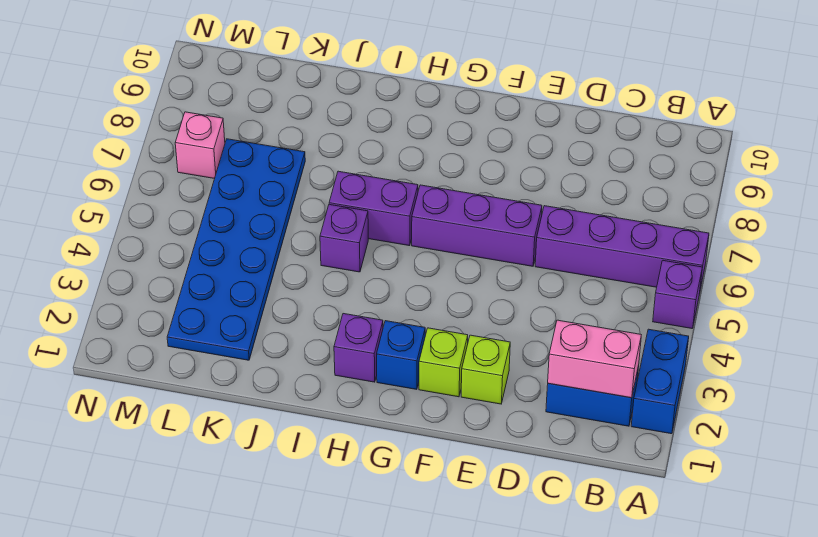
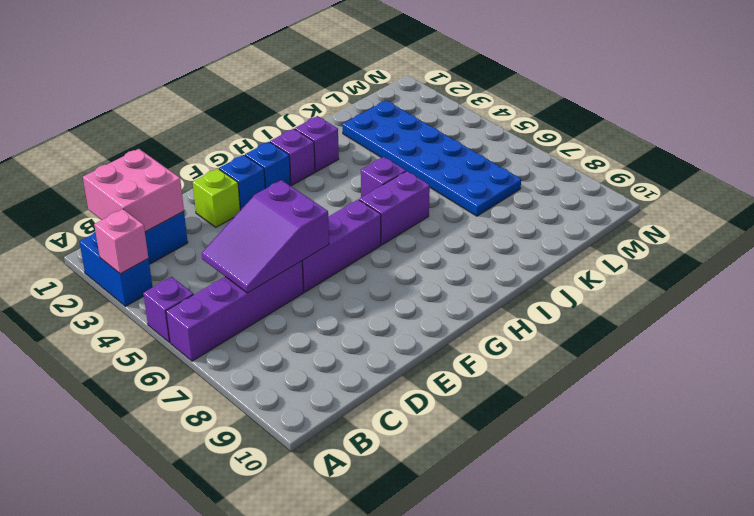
pink brick B2:C2 level 2 -> pink brick B1:C2 level 2
none -> purple slope C5:E6 level 2 top E
lime brick F2 level 1 -> blue brick F2 level 1
none -> purple brick I2 level 1
pink brick M7 level 1 -> pink brick A3 level 2

